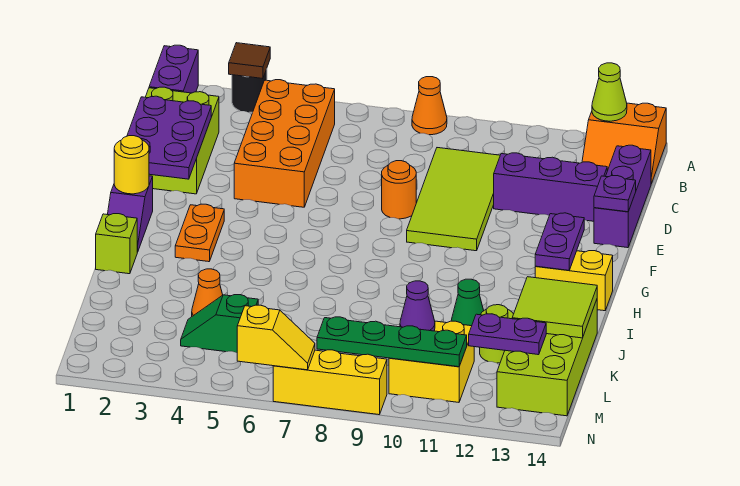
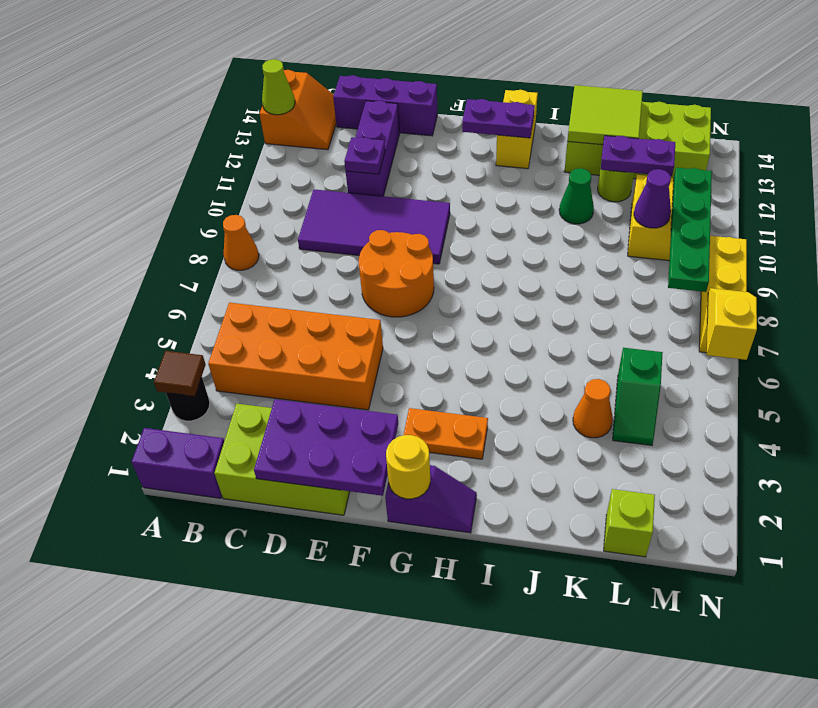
lime tile C9:F10 level 1 -> purple tile C9:F10 level 1
orange round brick E8 level 1 -> orange round brick E7:F8 level 1
purple plate E14 level 2 -> purple plate D11 level 2
lime brick I1 level 1 -> lime brick L1 level 1
purple plate L12:L13 level 2 -> purple plate K12:L12 level 2

